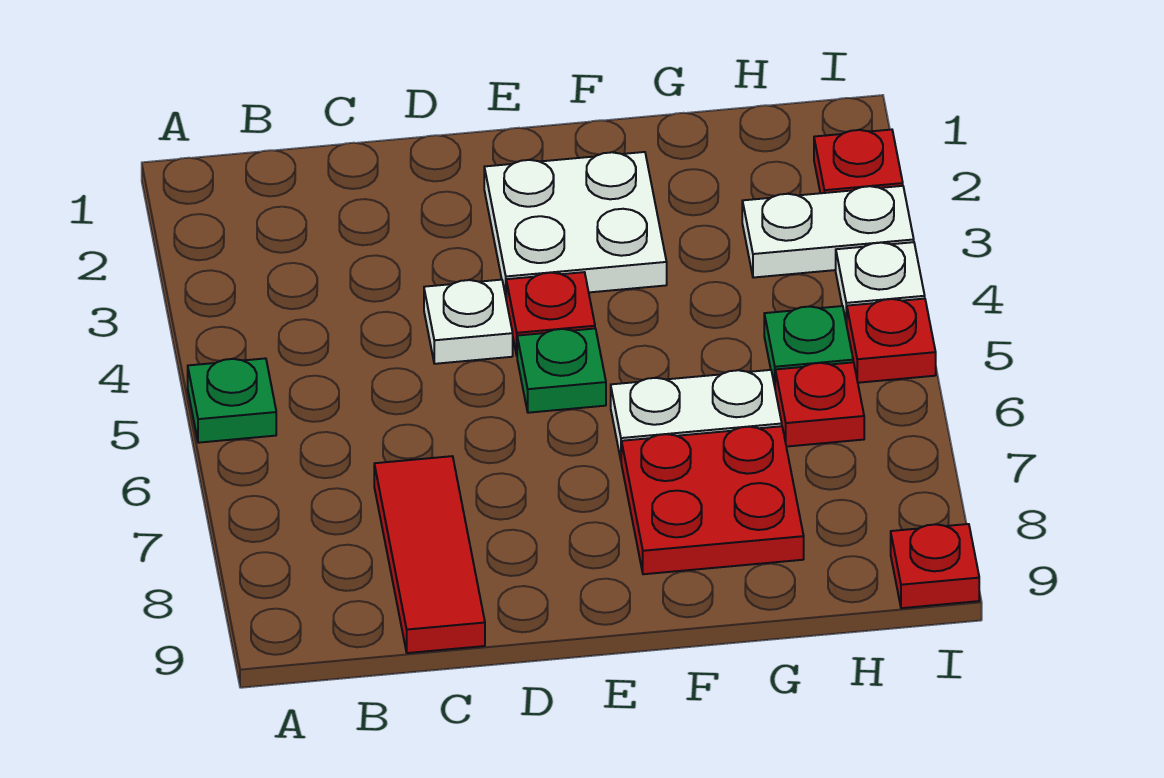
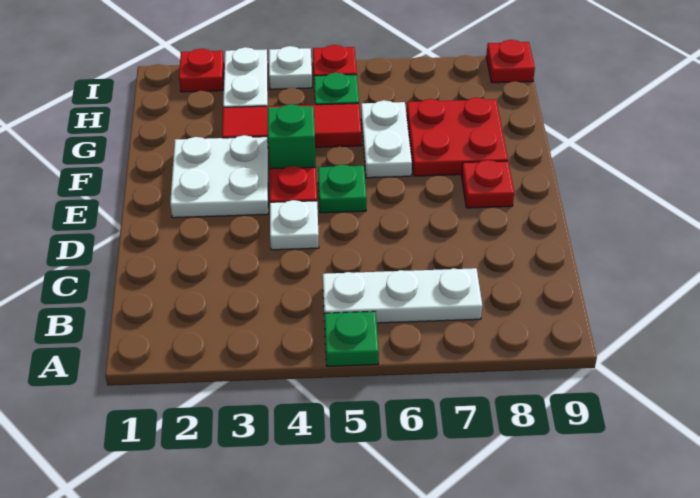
none -> white plate B5:B7 level 1
red tile C7:C9 level 1 -> red tile G3:G5 level 1
none -> green brick F4 level 1
red plate H6 level 1 -> red plate E8 level 1

